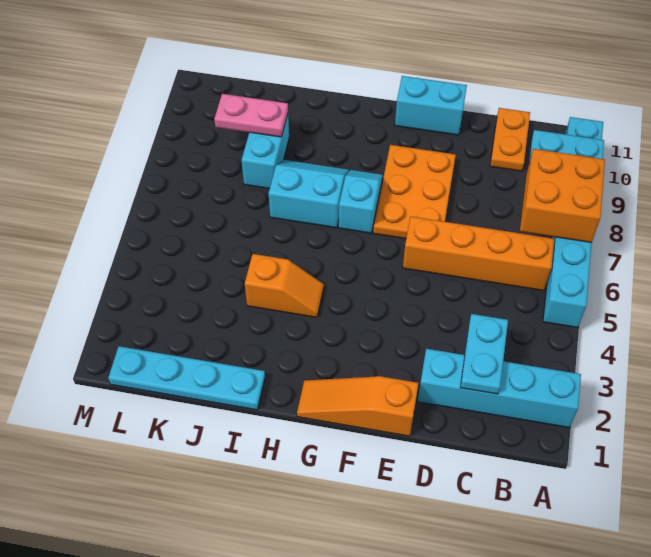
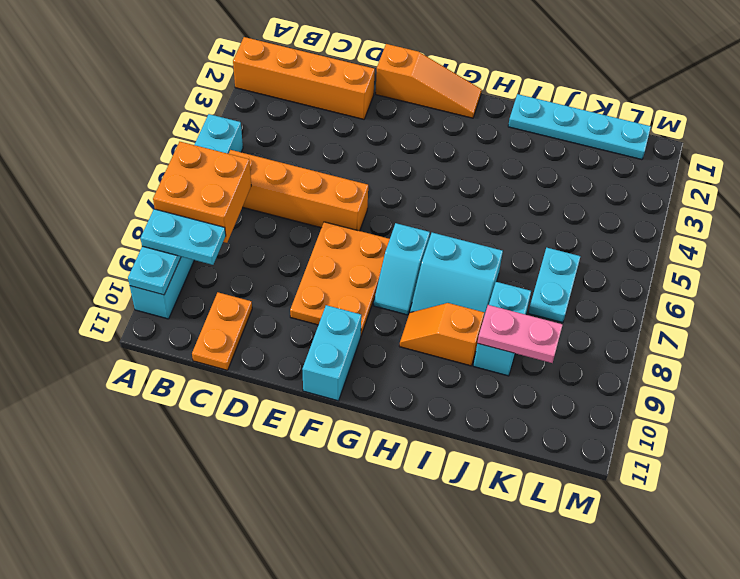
cyan brick A2:D2 level 1 -> orange brick A2:D2 level 1
cyan plate C2:C3 level 2 -> cyan plate K6:K7 level 1
cyan brick E11:F11 level 1 -> cyan brick F10:F11 level 1
orange slope H4:I4 level 1 top I -> orange slope H9:I9 level 1 top I

